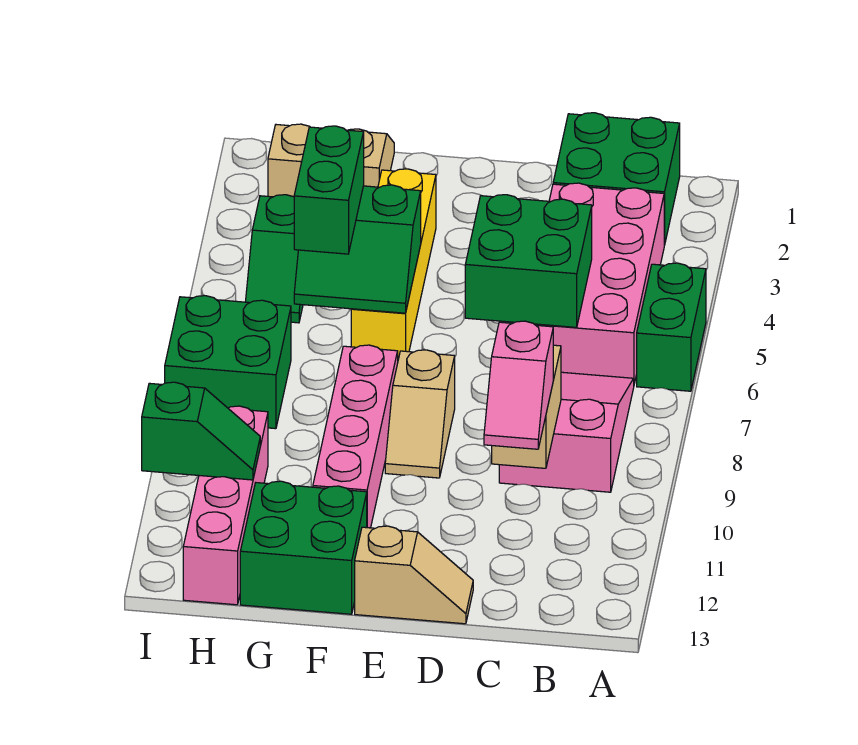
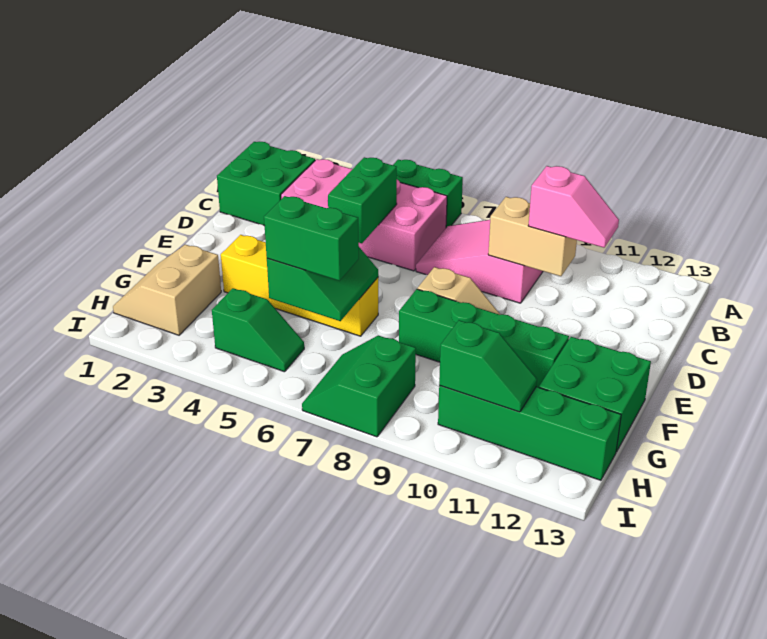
green brick C5:D6 level 2 -> green brick C5:D5 level 2
tan slope D13:E13 level 1 top E -> none
pink brick F8:F11 level 1 -> green brick F8:F11 level 1
green brick H7:I8 level 1 -> green slope H7:I8 level 1 top 8
pink brick H10:H13 level 1 -> green brick H10:H13 level 1
green slope H11:I11 level 2 top I -> green slope H10:H11 level 2 top 10

